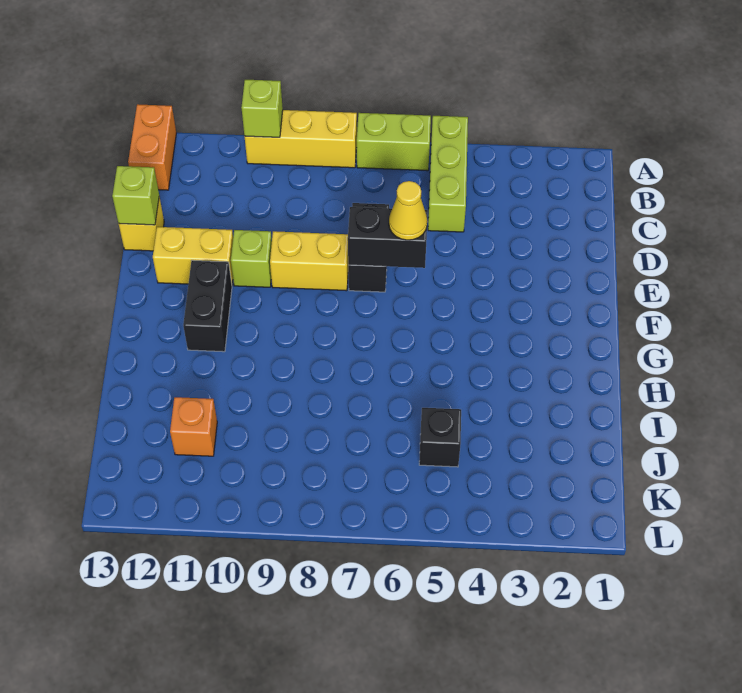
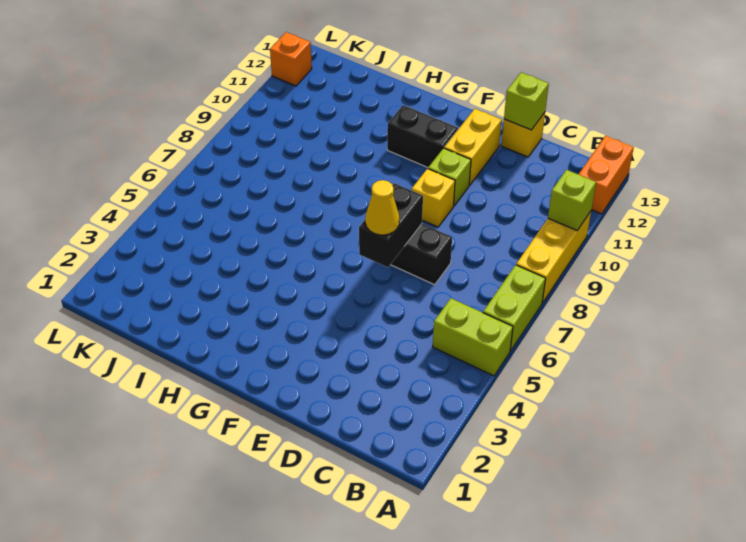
lime brick A5:C5 level 1 -> lime brick A5:B5 level 1
orange brick A13:B13 level 1 -> orange brick A12:A13 level 1
yellow brick E8:E9 level 1 -> yellow brick E9 level 1
black brick J5 level 1 -> none
orange brick J11 level 1 -> orange brick L12 level 1

